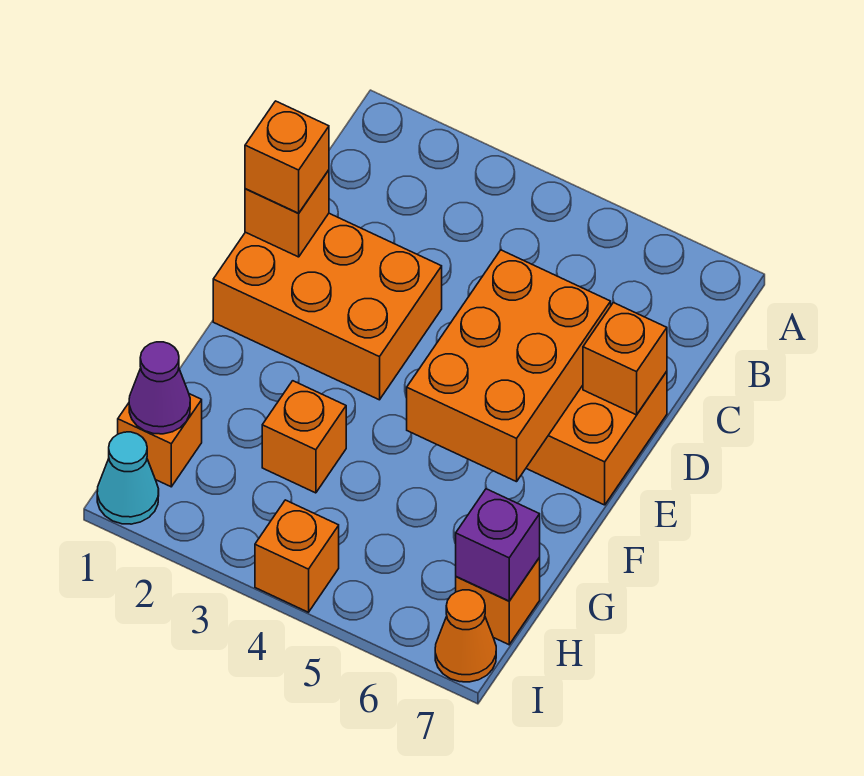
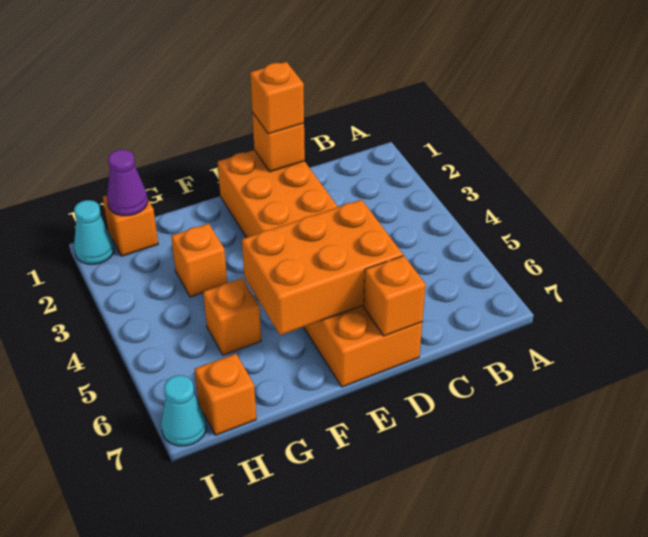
purple brick H7 level 2 -> none
orange brick I4 level 1 -> orange brick G5 level 1
orange cone I7 level 1 -> cyan cone I7 level 1

